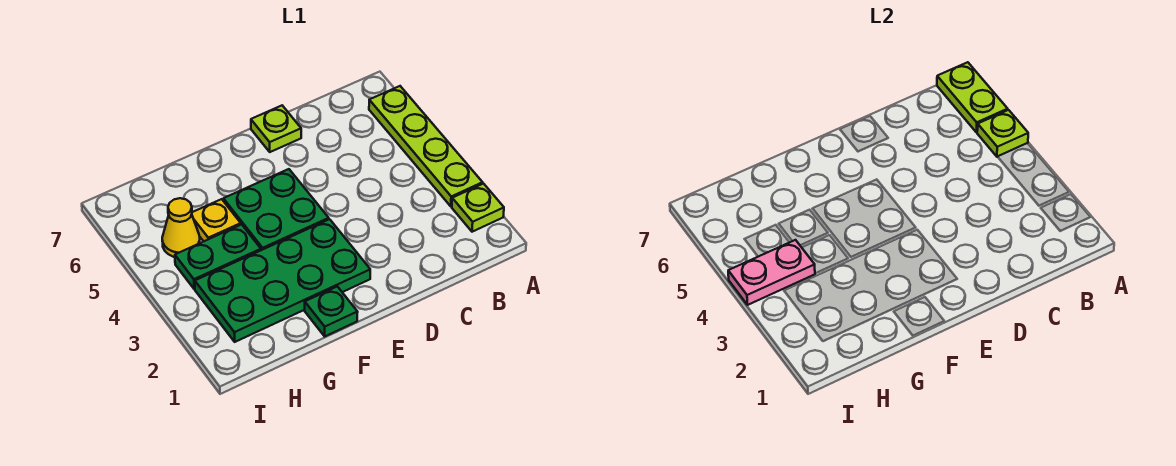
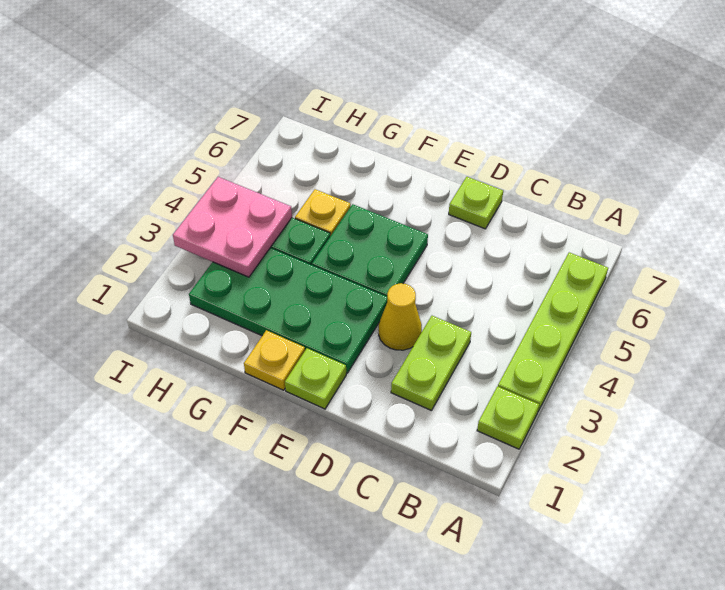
lime plate A5 level 2 -> lime plate E1 level 1
lime plate A6:A7 level 2 -> lime plate C2:C3 level 1
green plate F1 level 1 -> yellow plate F1 level 1
pink plate H4:I4 level 2 -> pink plate H3:I4 level 2
yellow cone H5 level 1 -> yellow cone D3 level 1

